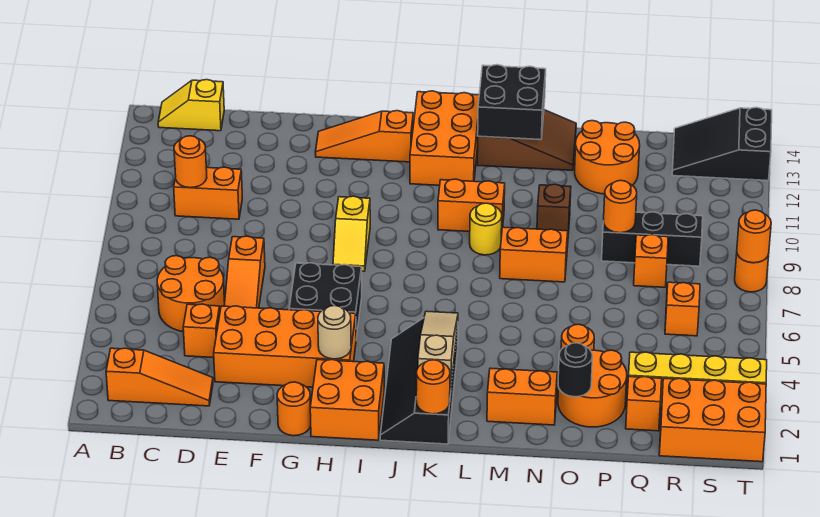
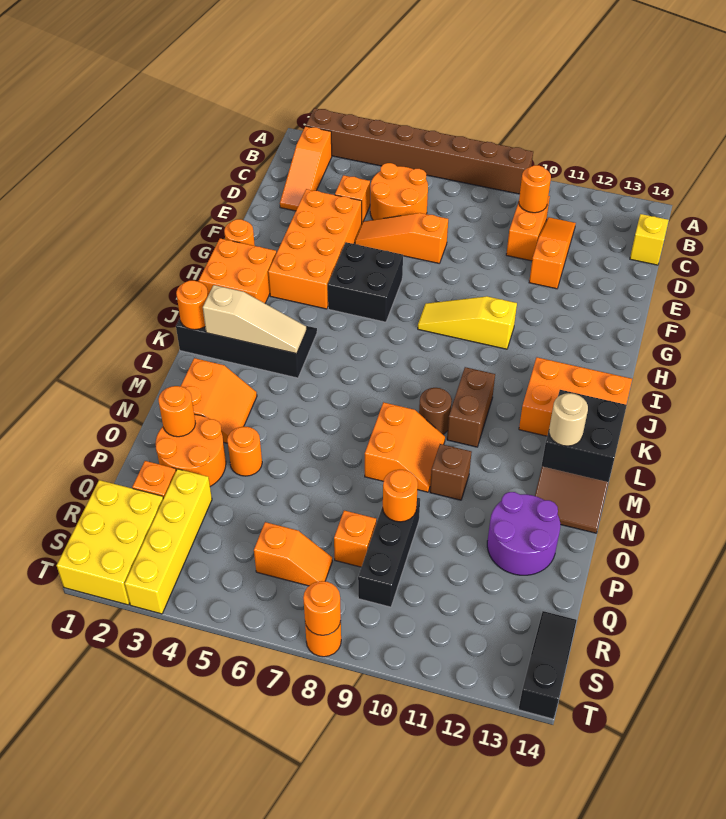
none -> brown brick A2:A9 level 1
orange slope G13:I13 level 1 top I -> orange slope C11:E11 level 1 top E
tan round brick H3 level 2 -> tan round brick M13 level 3
yellow slope H8:H9 level 1 top 9 -> yellow slope H8:H10 level 1 top 10
orange brick K10:L10 level 1 -> brown brick K10:L10 level 1
yellow round brick L9 level 1 -> brown round brick L9 level 1
black round brick O2 level 2 -> orange round brick O2 level 2
orange round brick O12:P13 level 1 -> purple round brick O12:P13 level 1
orange brick R1:T2 level 1 -> yellow brick R1:T2 level 1
black slope R13:T14 level 1 top T -> black slope R14:T14 level 1 top T

